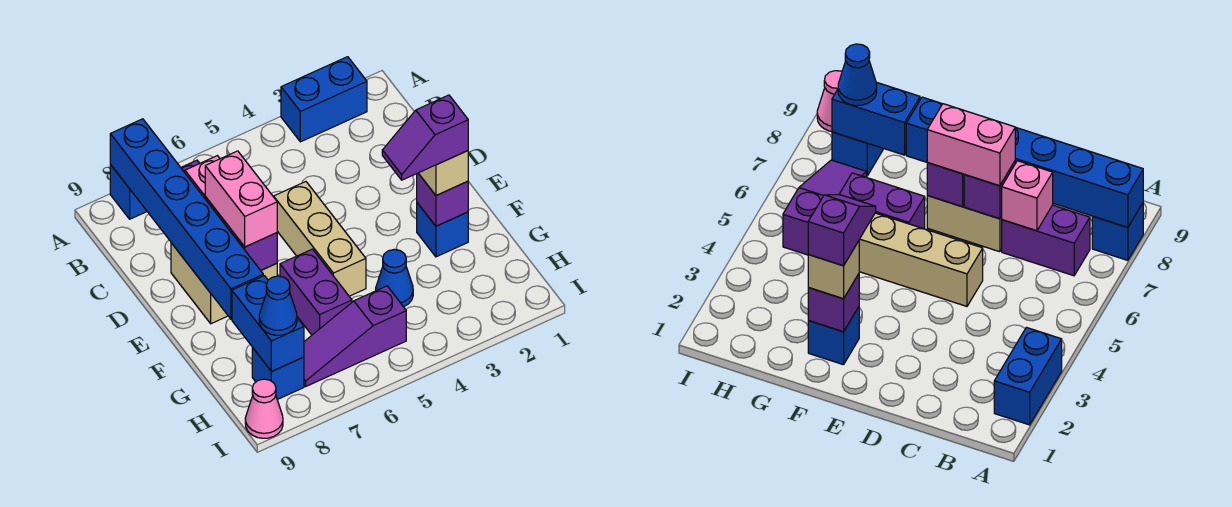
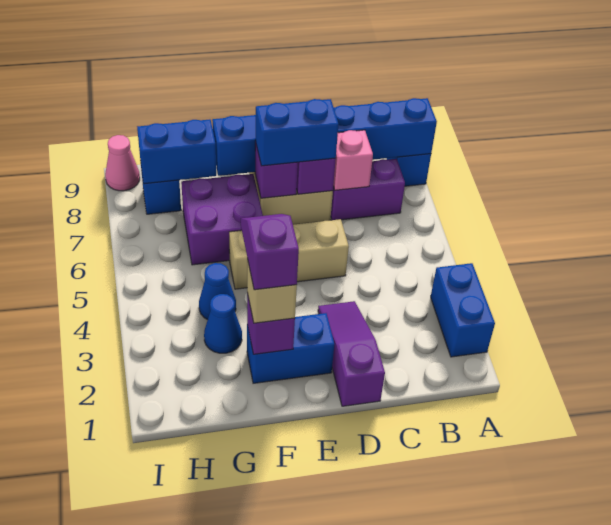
pink brick D7:E7 level 3 -> blue brick D7:E7 level 3
blue brick F2 level 1 -> blue brick E2:F2 level 1
purple brick F6:G6 level 1 -> purple brick F6:G7 level 1
purple slope H5:H7 level 1 top 5 -> purple slope D1:D3 level 1 top 1
blue cone H8 level 3 -> blue cone G3 level 1

